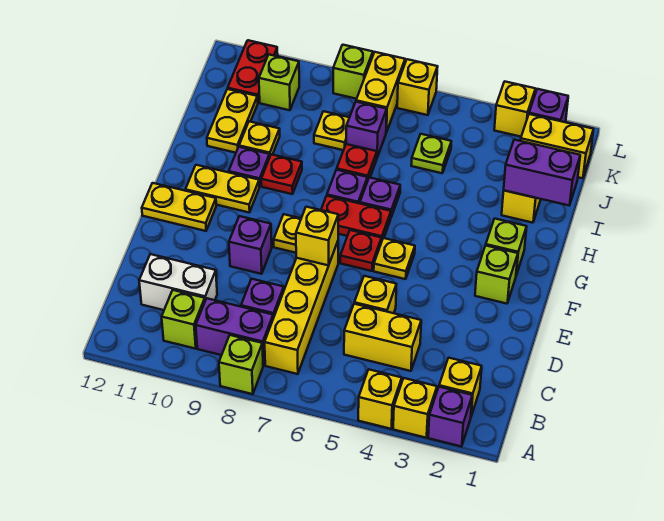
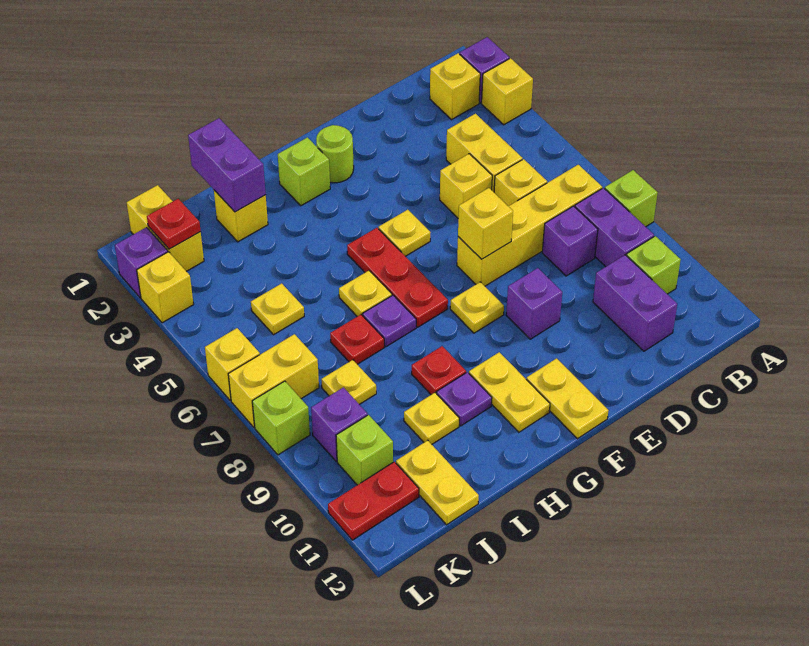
yellow brick A4 level 1 -> yellow brick C6 level 1
white brick C10:C11 level 1 -> purple brick C10:C11 level 1
lime brick F2 level 1 -> lime round brick F2 level 1
red plate F6 level 1 -> red plate K2 level 2
red plate G6:G7 level 1 -> red plate G5:G7 level 1
purple plate H6 level 1 -> yellow plate H6 level 1
yellow plate I11:J11 level 1 -> yellow plate J11:J12 level 1
lime plate J5 level 1 -> yellow plate J5 level 1
purple brick J7 level 1 -> purple brick K9 level 1

